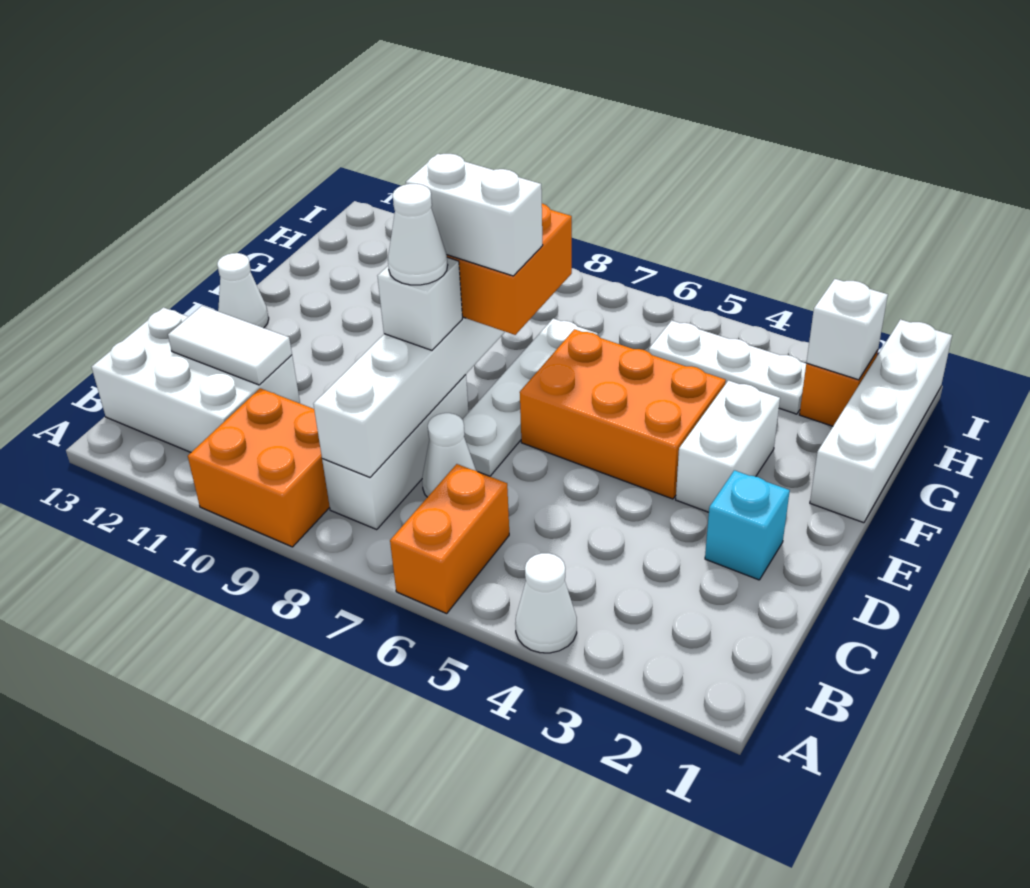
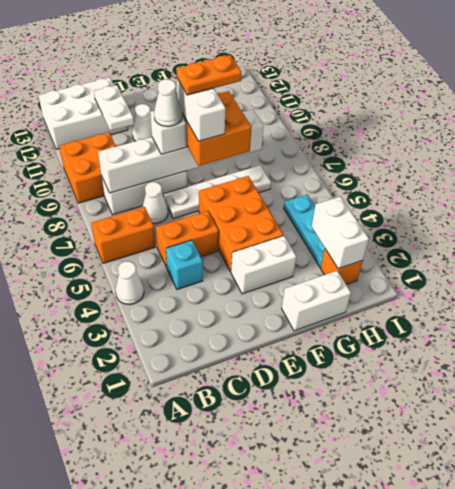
white brick B11:C13 level 1 -> white brick A12:C13 level 1
none -> orange brick C5:D5 level 1
white tile C11:C12 level 2 -> white plate C11:C12 level 2
cyan brick D2 level 1 -> cyan brick C4 level 1
none -> orange plate E8:F8 level 5
white cone E13 level 1 -> white cone D11 level 1
white brick F1:I1 level 1 -> white brick F1:G1 level 1
white brick H2 level 2 -> white brick H2:H3 level 2
white plate H3:H5 level 1 -> cyan plate H3:H5 level 1

